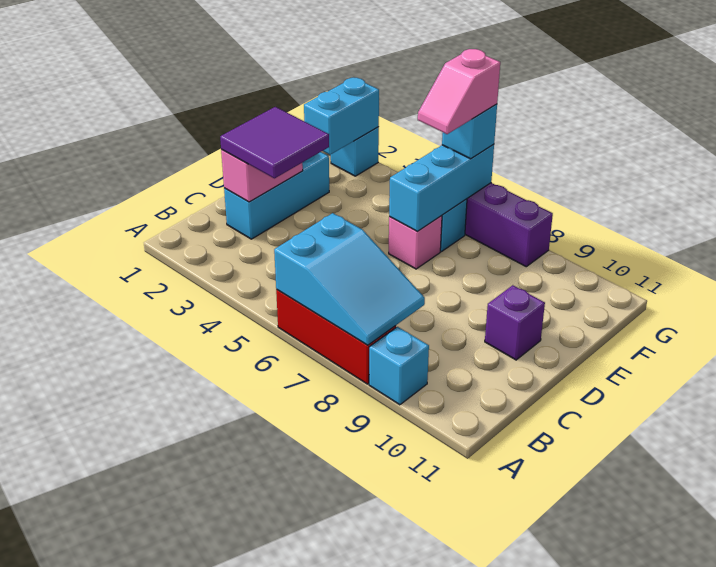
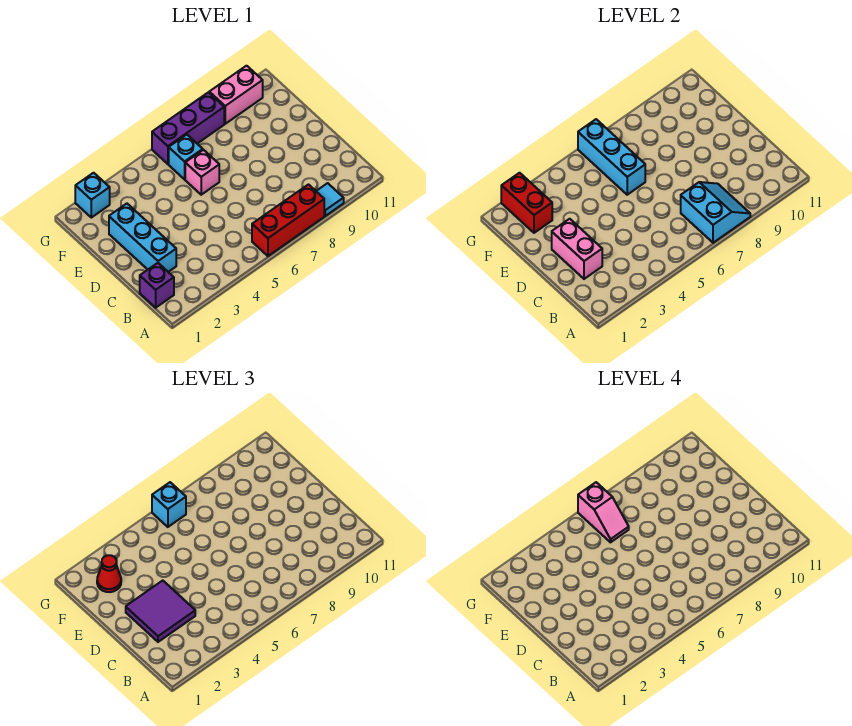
cyan slope A6:B8 level 2 top 6 -> cyan slope A7:B8 level 2 top 7
cyan brick A9 level 1 -> cyan tile A9 level 1
purple brick D10 level 1 -> purple brick B1 level 1
cyan brick F2:G2 level 2 -> red brick F2:G2 level 2
none -> red cone F2 level 3
none -> pink brick G9:G10 level 1

